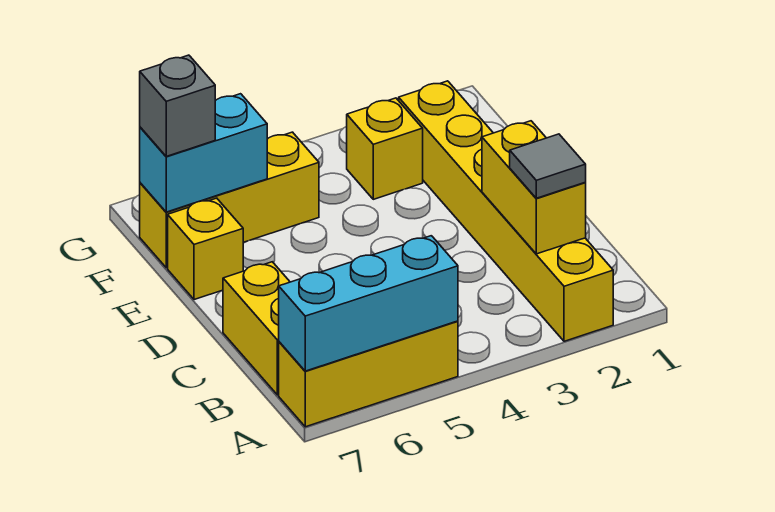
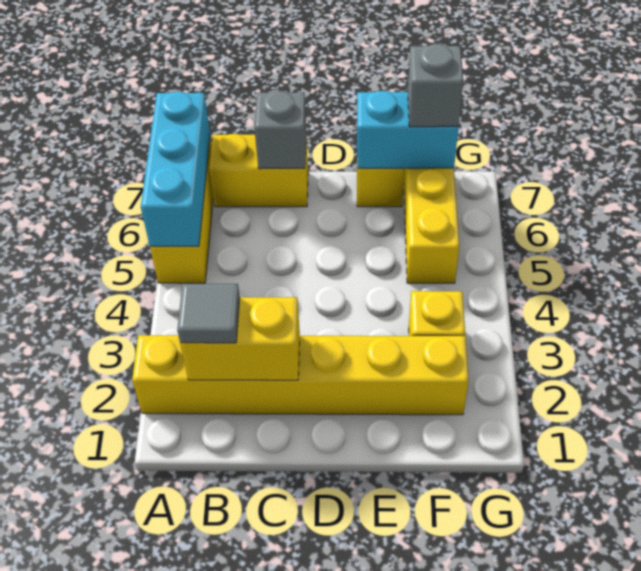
none -> grey brick C7 level 2
cyan brick F6:F7 level 2 -> cyan brick E7:F7 level 2

